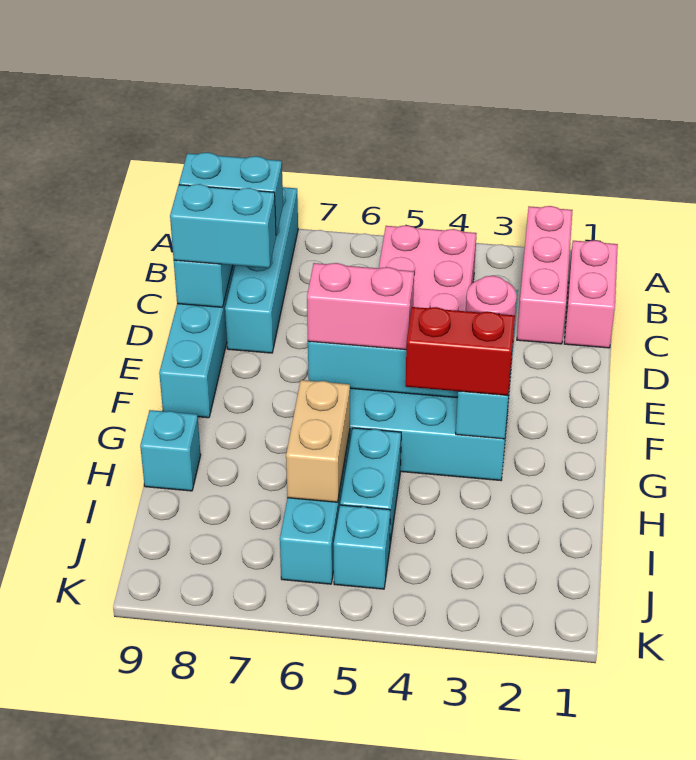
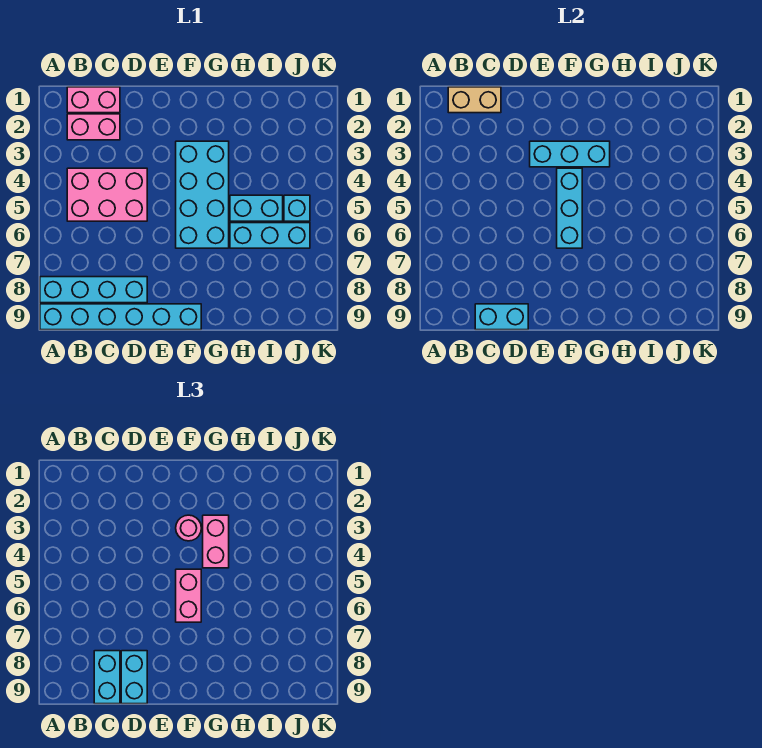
pink brick A2:C2 level 1 -> pink brick B2:C2 level 1
red brick G3:G4 level 3 -> pink brick G3:G4 level 3
tan brick H6:I6 level 2 -> tan brick B1:C1 level 2
cyan brick H9 level 1 -> none

